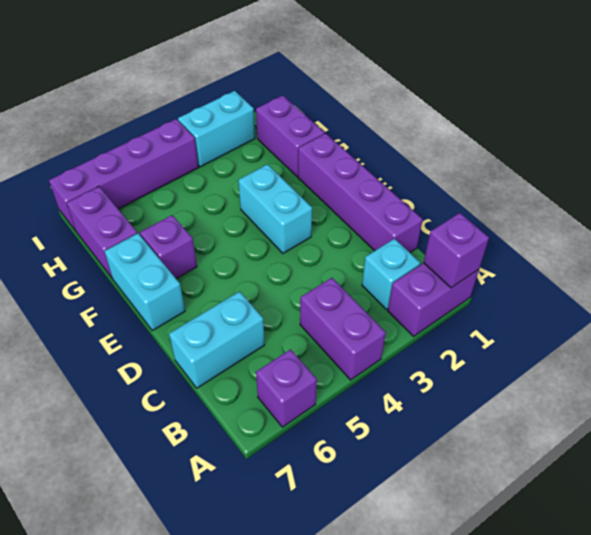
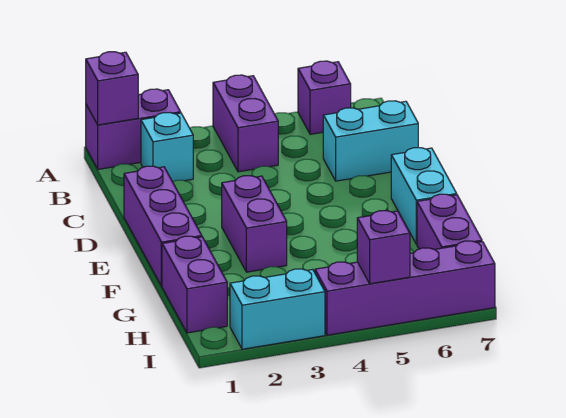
purple brick C1:F1 level 1 -> purple brick D1:F1 level 1
cyan brick E3:F3 level 1 -> purple brick E3:F3 level 1
purple brick F6 level 1 -> purple brick I5 level 2

